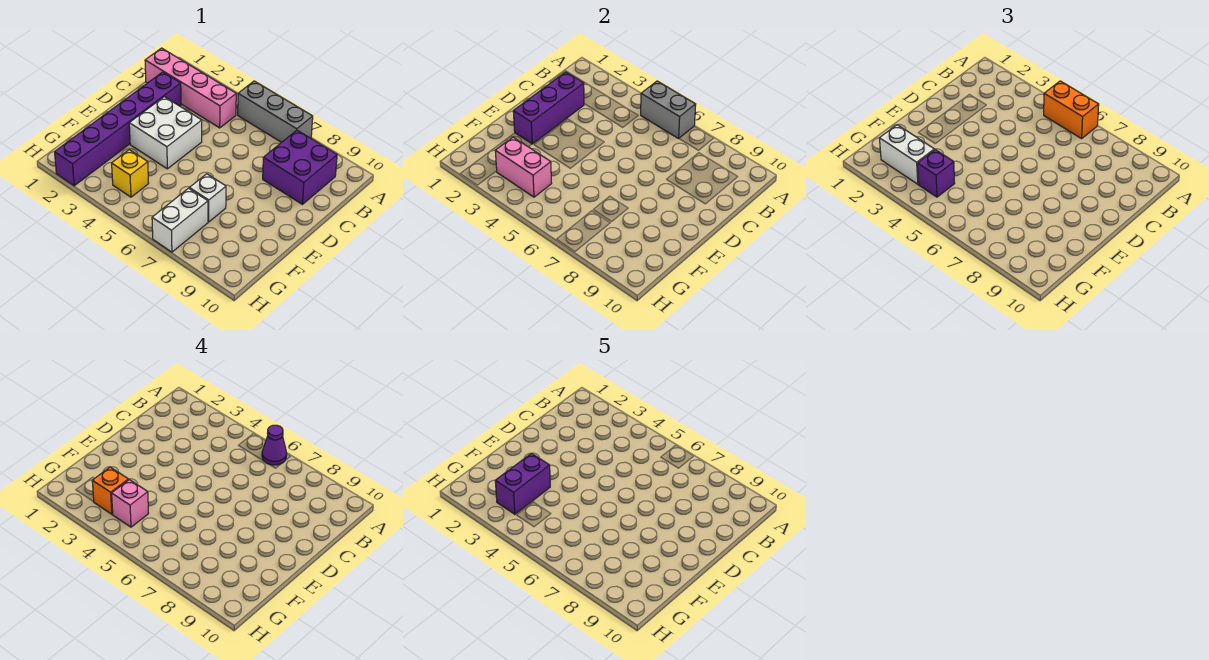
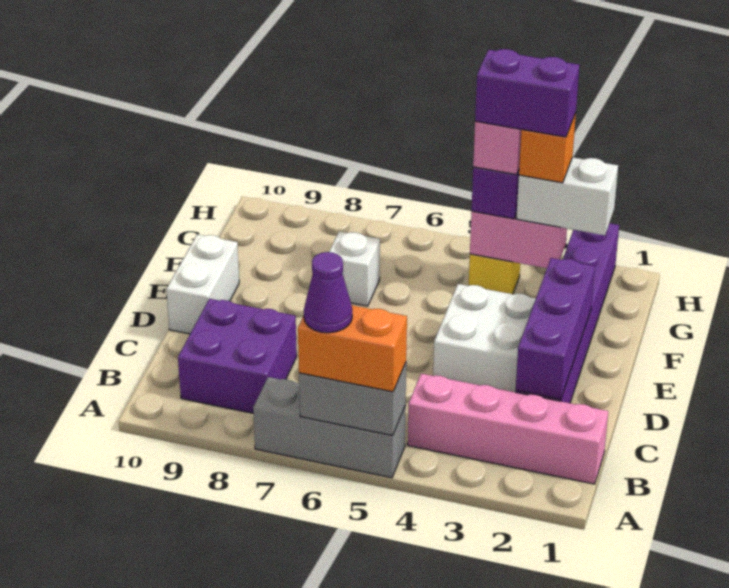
purple brick F3:G3 level 5 -> purple brick G3:G4 level 5
white brick G7:H7 level 1 -> white brick D10:E10 level 1

